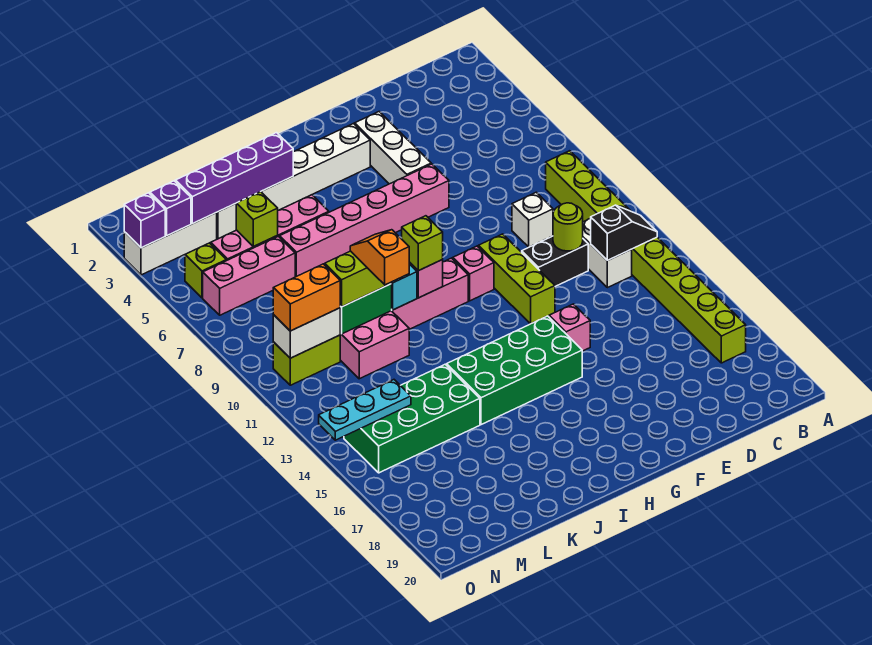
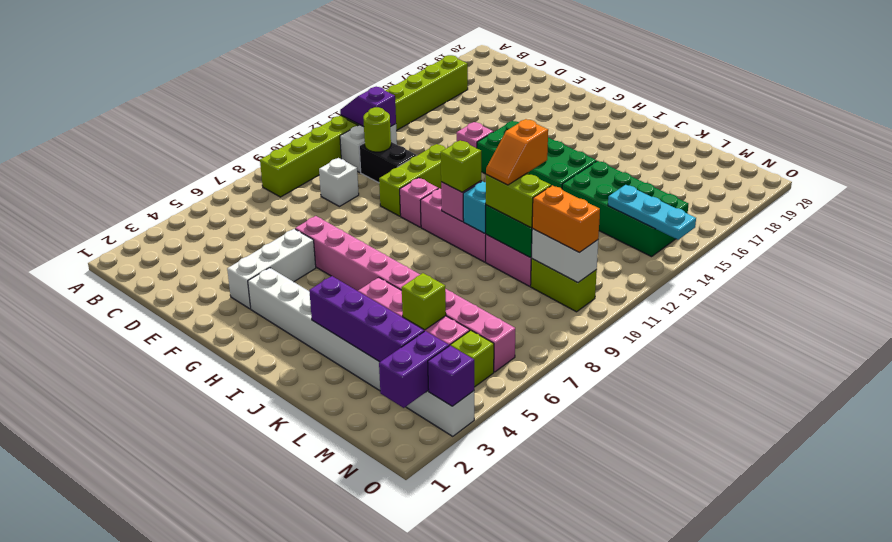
black slope B12:C12 level 2 top C -> purple slope B12:C12 level 2 top C
purple brick N3 level 2 -> purple brick N2:N3 level 2

